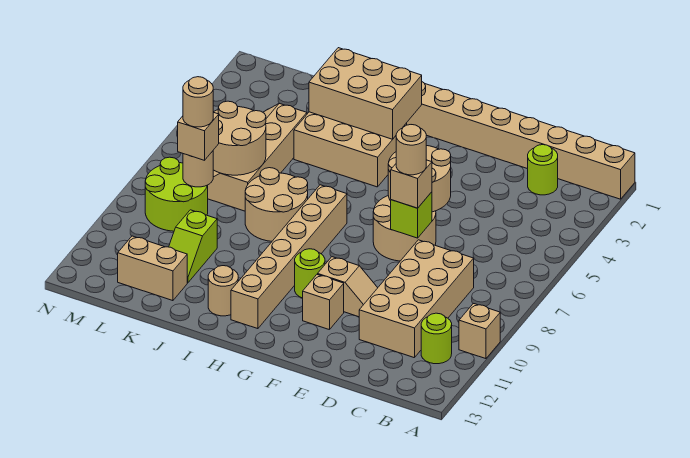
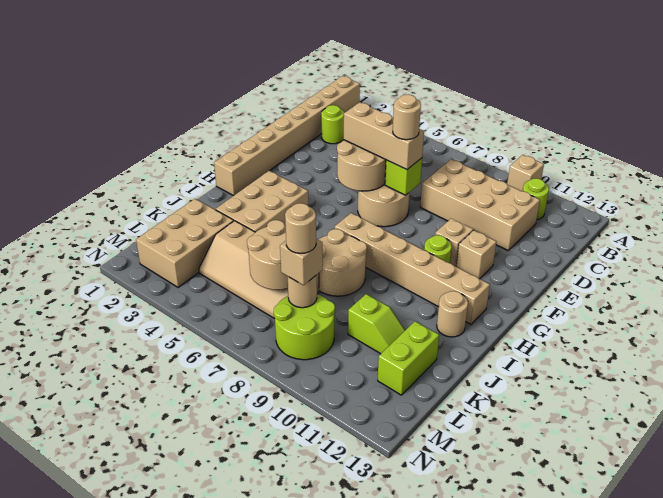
tan brick E7 level 3 -> tan brick E5:E7 level 3
tan brick H2:J3 level 2 -> tan brick K2:M3 level 1
tan brick K12:L12 level 1 -> lime brick K12:L12 level 1

